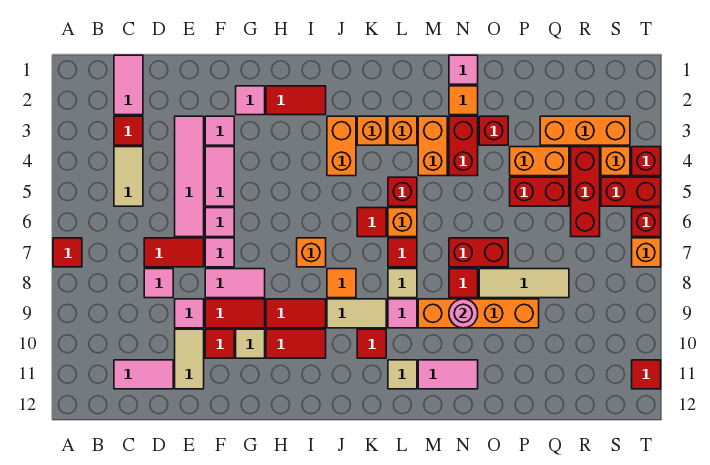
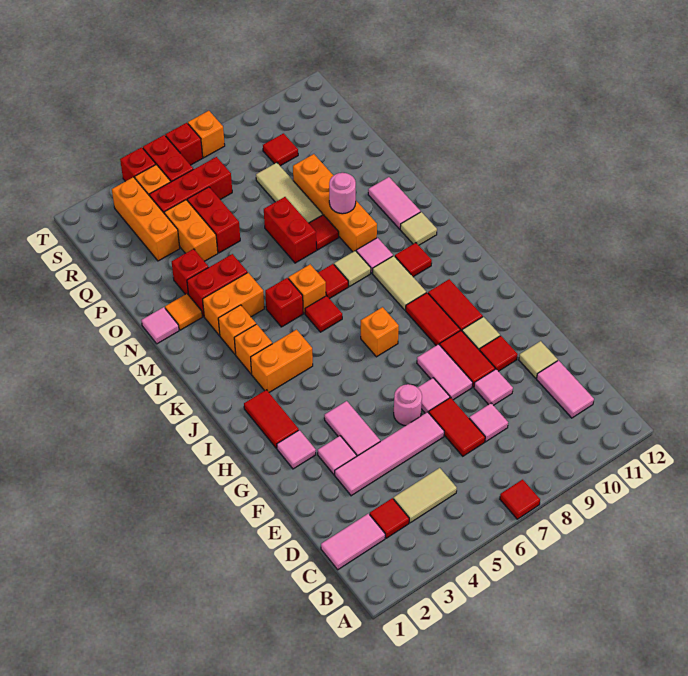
tan tile E10:E11 level 1 -> tan tile E11 level 1
pink tile F4:F5 level 1 -> pink tile F4:G4 level 1
pink tile F6 level 1 -> pink round brick F6 level 1
orange tile J8 level 1 -> none
red tile T11 level 1 -> red tile R9 level 1

